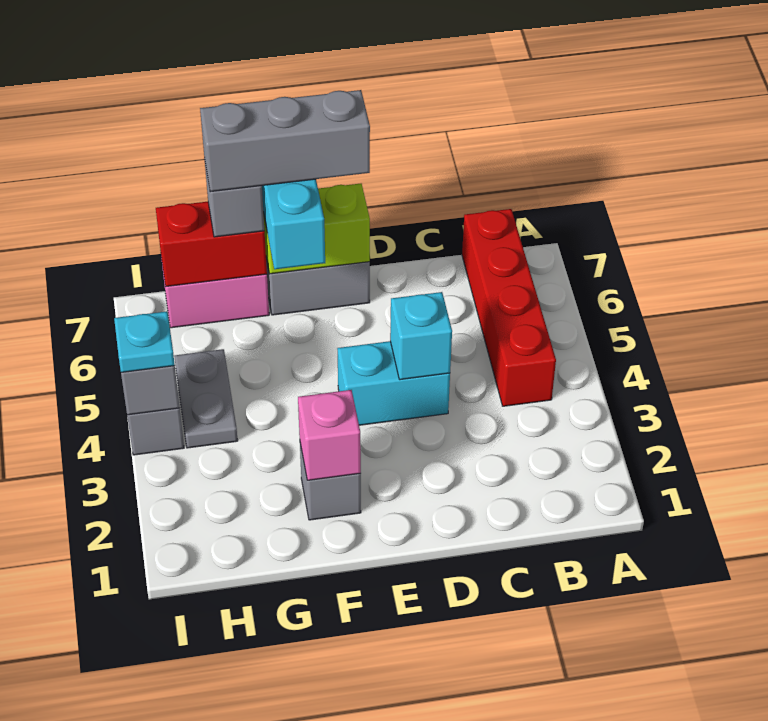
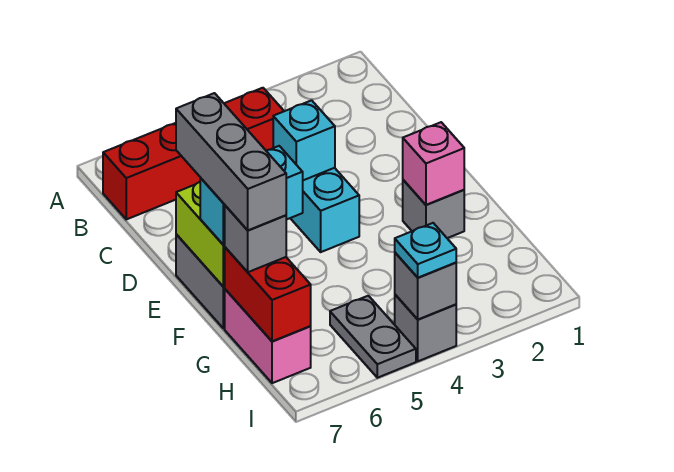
grey plate H4:H5 level 1 -> grey plate H5:I5 level 1

